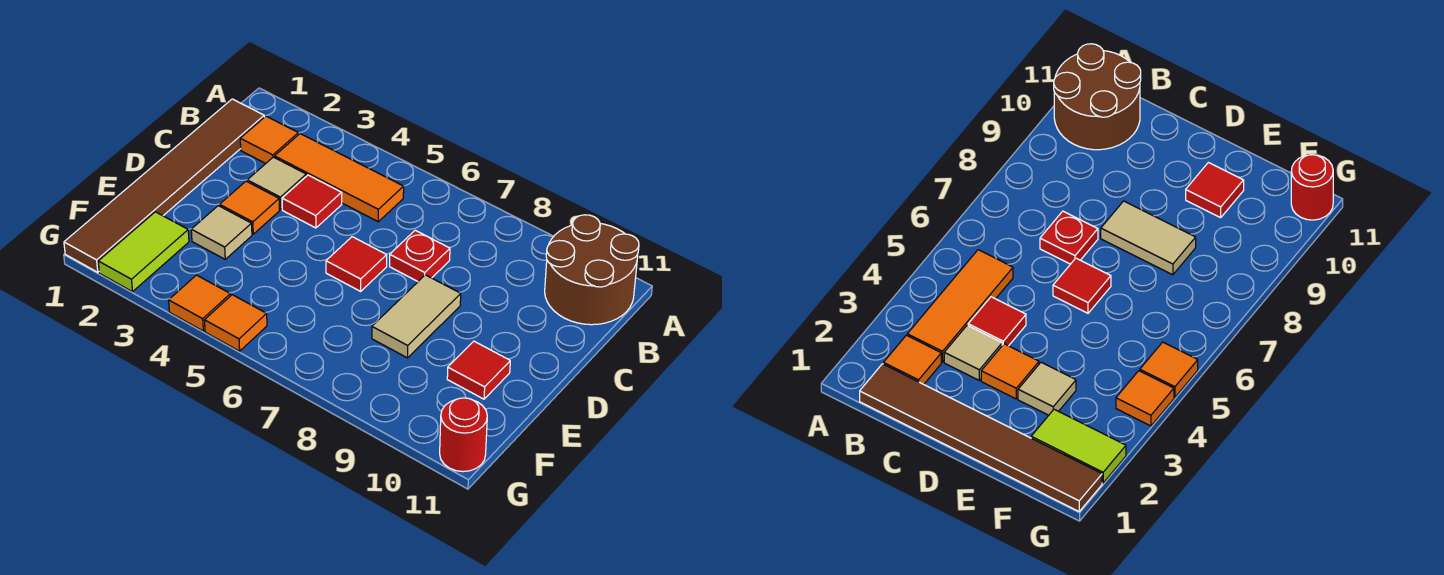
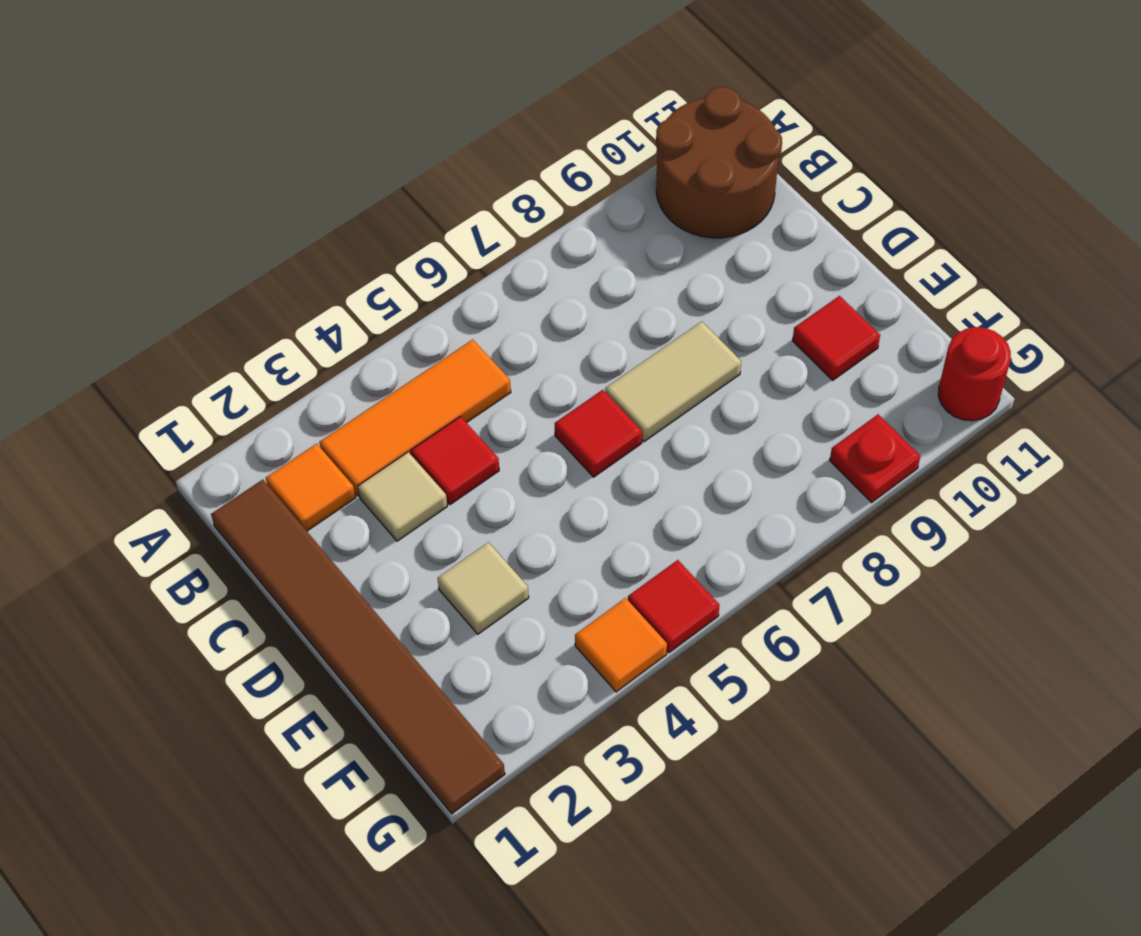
red plate C7 level 1 -> red plate G9 level 1
orange tile D3 level 1 -> none
tan tile D8:E8 level 1 -> tan tile D7:D8 level 1
lime tile F2:G2 level 1 -> none
orange tile G5 level 1 -> red tile G5 level 1

